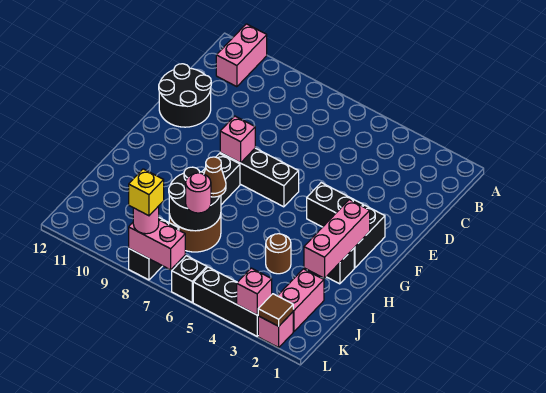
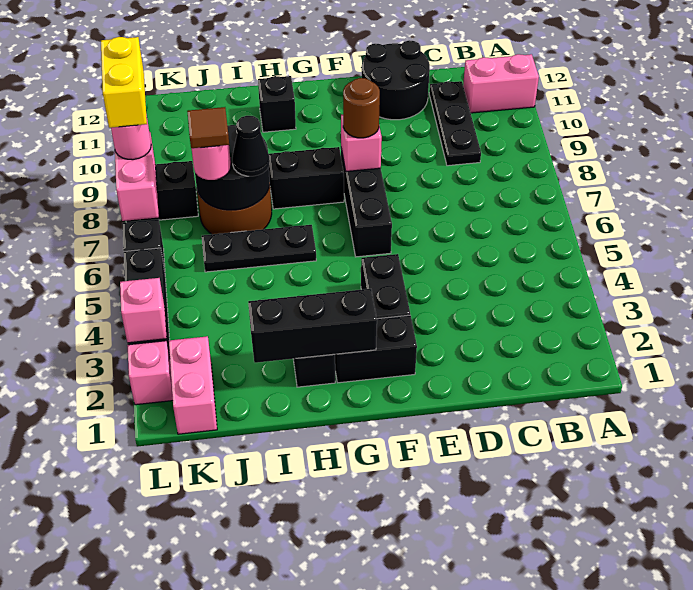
none -> black plate C9:C11 level 1
pink brick G2:I2 level 2 -> black brick G2:I2 level 2
none -> black plate H6:J6 level 1
none -> black brick H11 level 1
brown round brick I4 level 1 -> brown round brick F8 level 3
brown cone I7 level 3 -> black cone I7 level 3
pink brick J2:K2 level 1 -> pink brick K1:K2 level 1
brown tile L2 level 2 -> brown tile J7 level 4
yellow brick L8 level 4 -> yellow brick L8:L9 level 4

